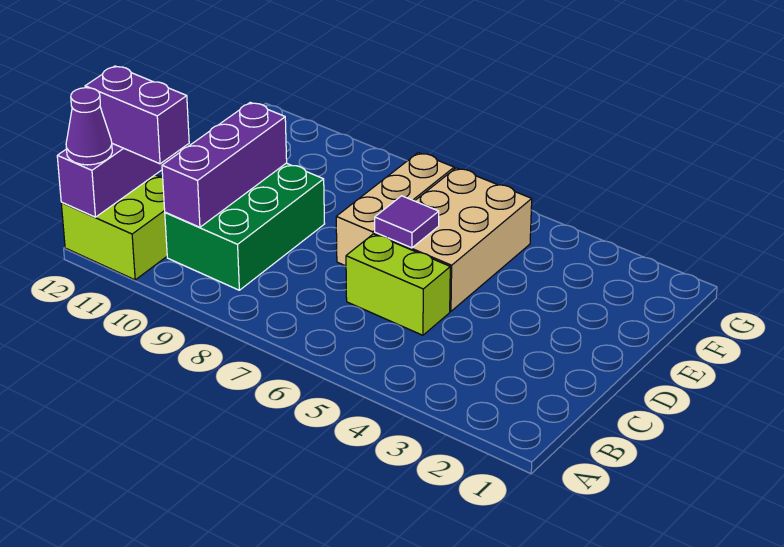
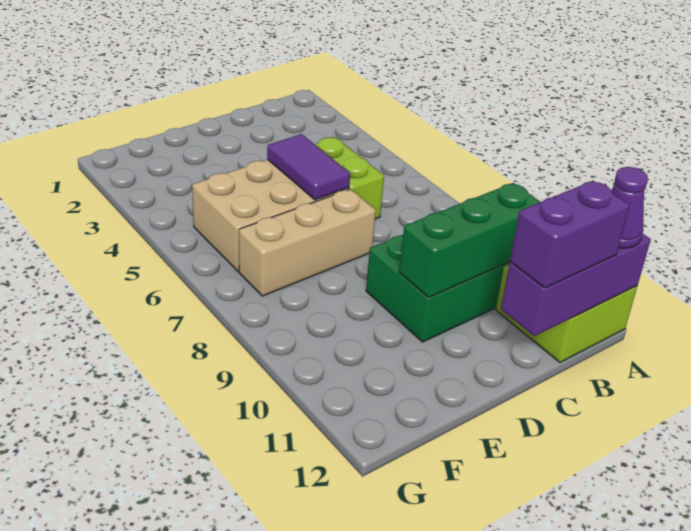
purple brick B10:D10 level 2 -> green brick B10:D10 level 2
purple brick B11:B12 level 3 -> purple brick B12:C12 level 3
purple tile D6 level 2 -> purple tile D5:D6 level 2

